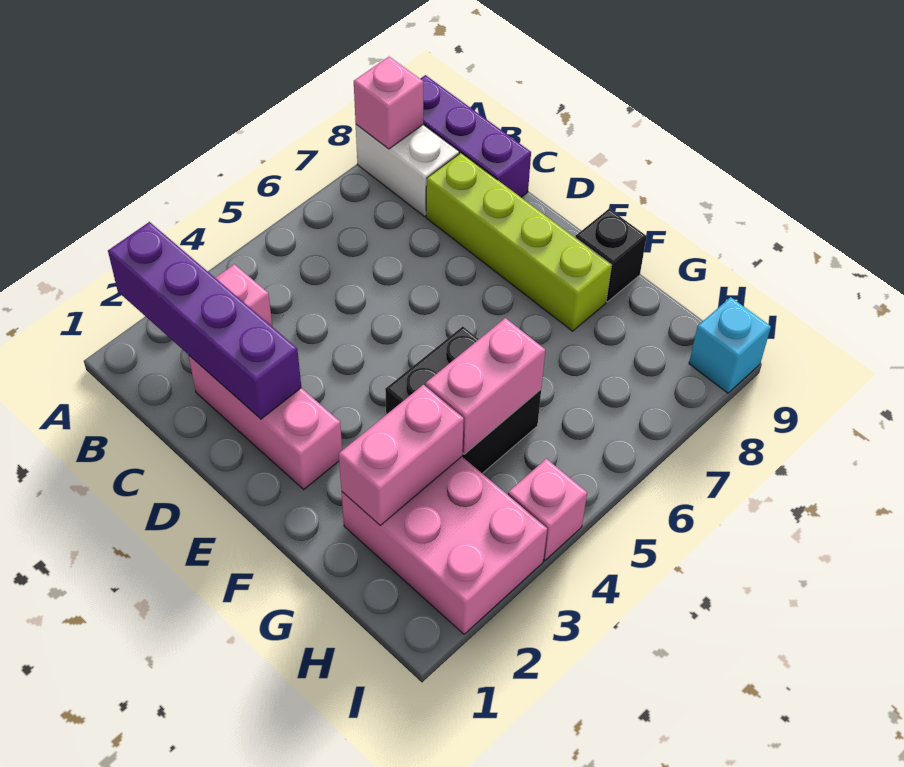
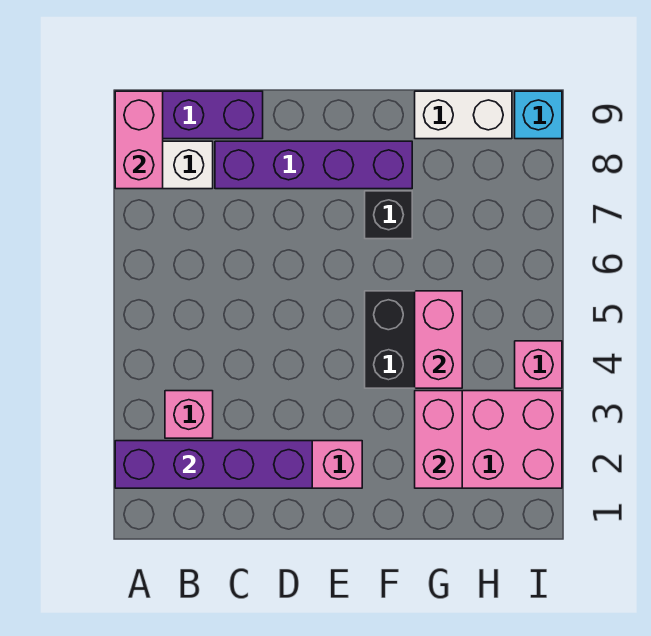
pink brick A8 level 2 -> pink brick A8:A9 level 2
lime brick C8:F8 level 1 -> purple brick C8:F8 level 1
black brick F9 level 1 -> black brick F7 level 1
none -> white brick G9:H9 level 1

